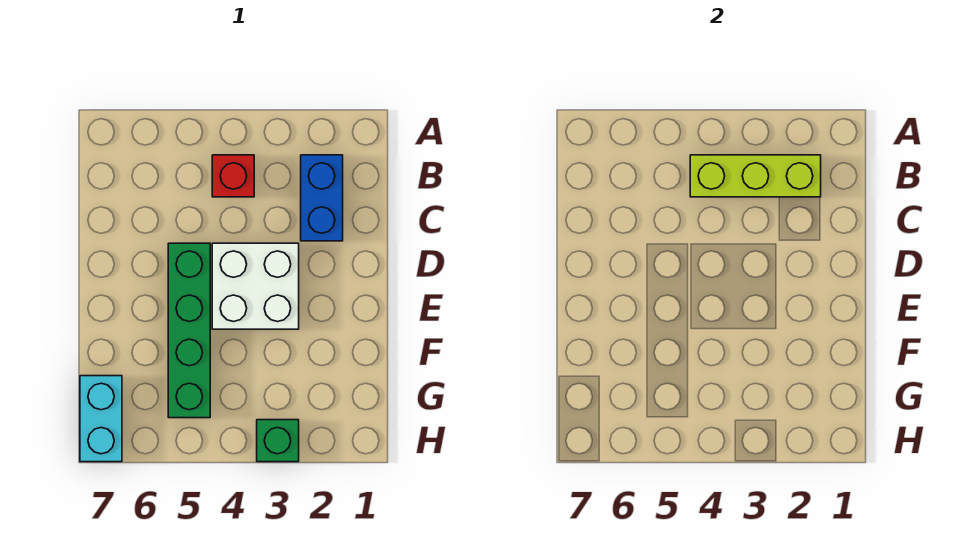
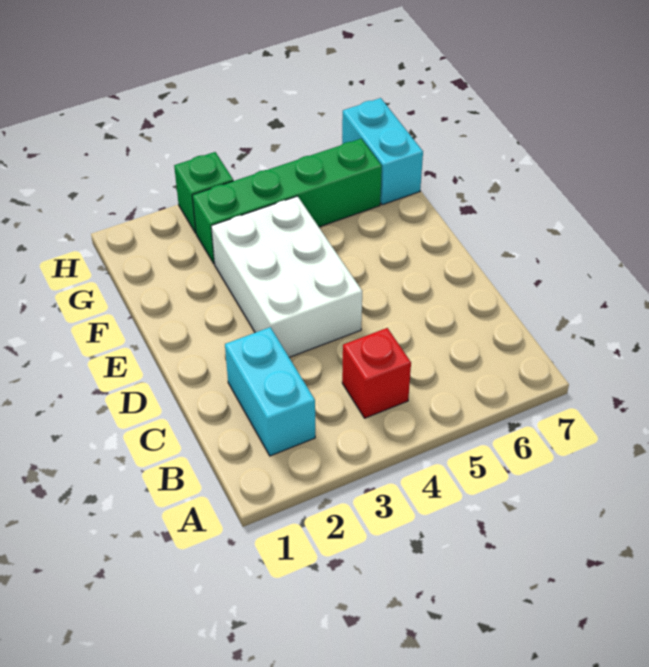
blue brick B2:C2 level 1 -> cyan brick B2:C2 level 1
lime brick B2:B4 level 2 -> none
white brick D3:E4 level 1 -> white brick D3:F4 level 1
green brick D5:G5 level 1 -> green brick G3:G6 level 1

